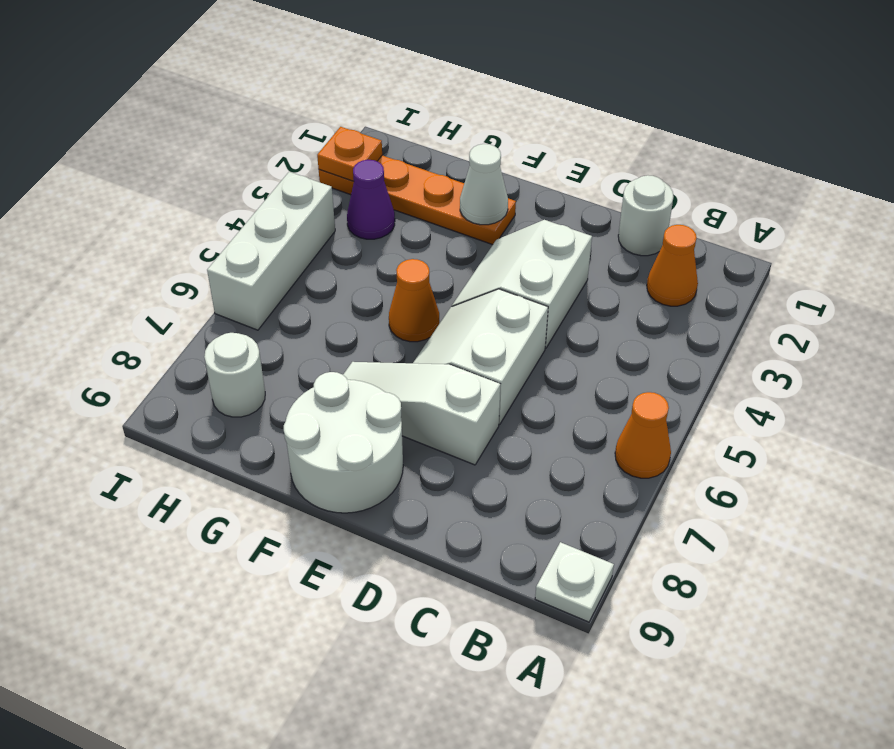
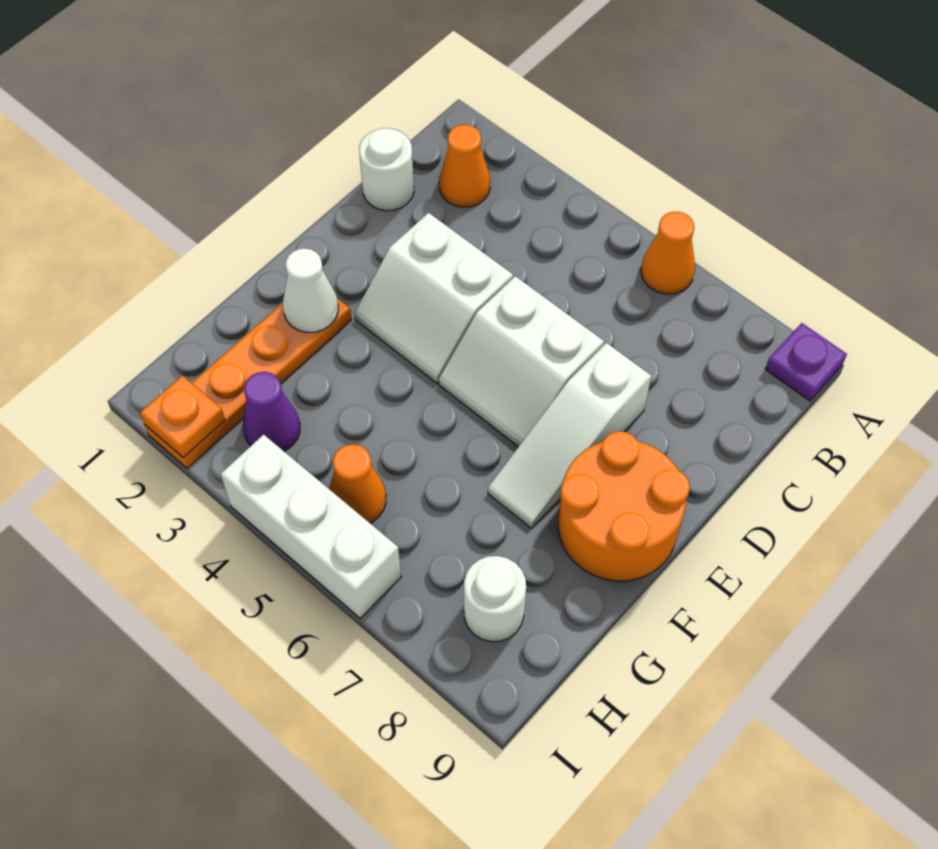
white plate A9 level 1 -> purple plate A9 level 1
white round brick E8:F9 level 1 -> orange round brick E8:F9 level 1
orange cone F5 level 1 -> orange cone H5 level 1

